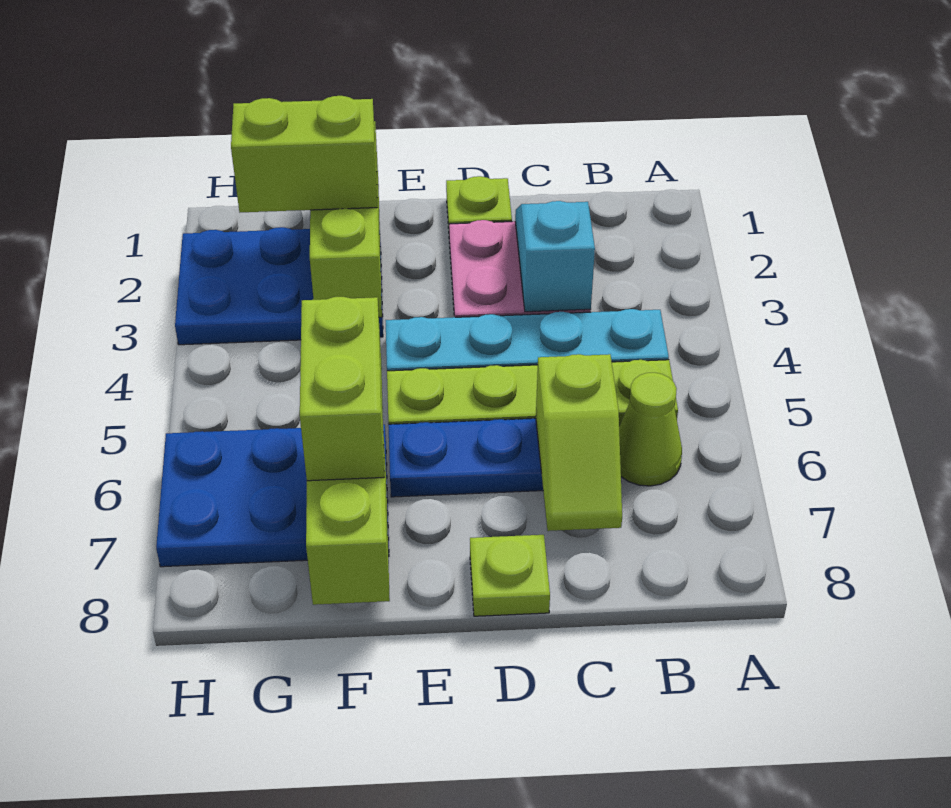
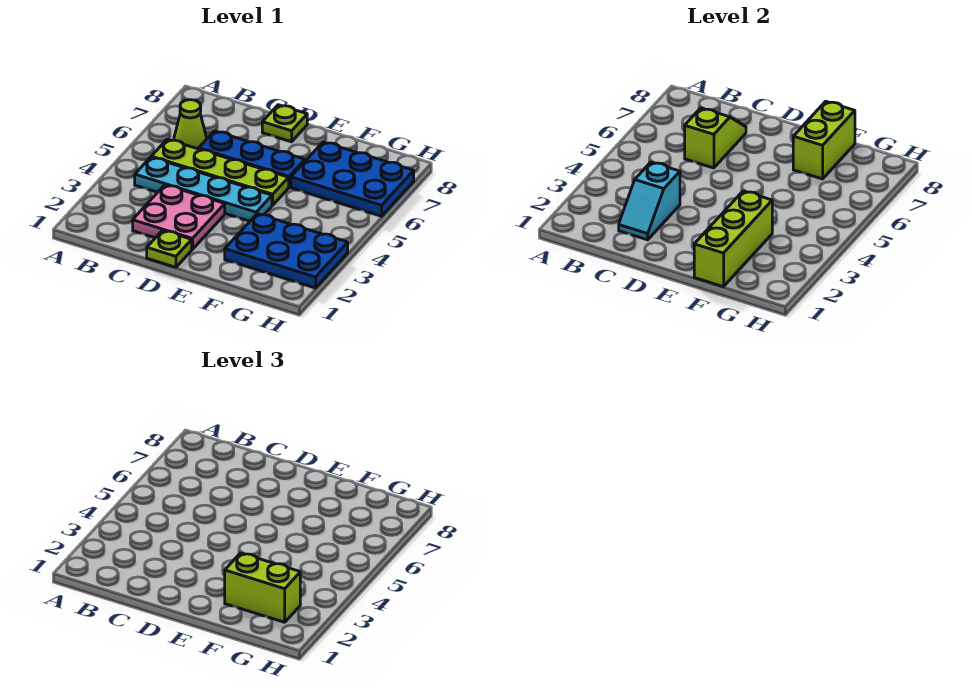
lime brick F6:F7 level 3 -> none

